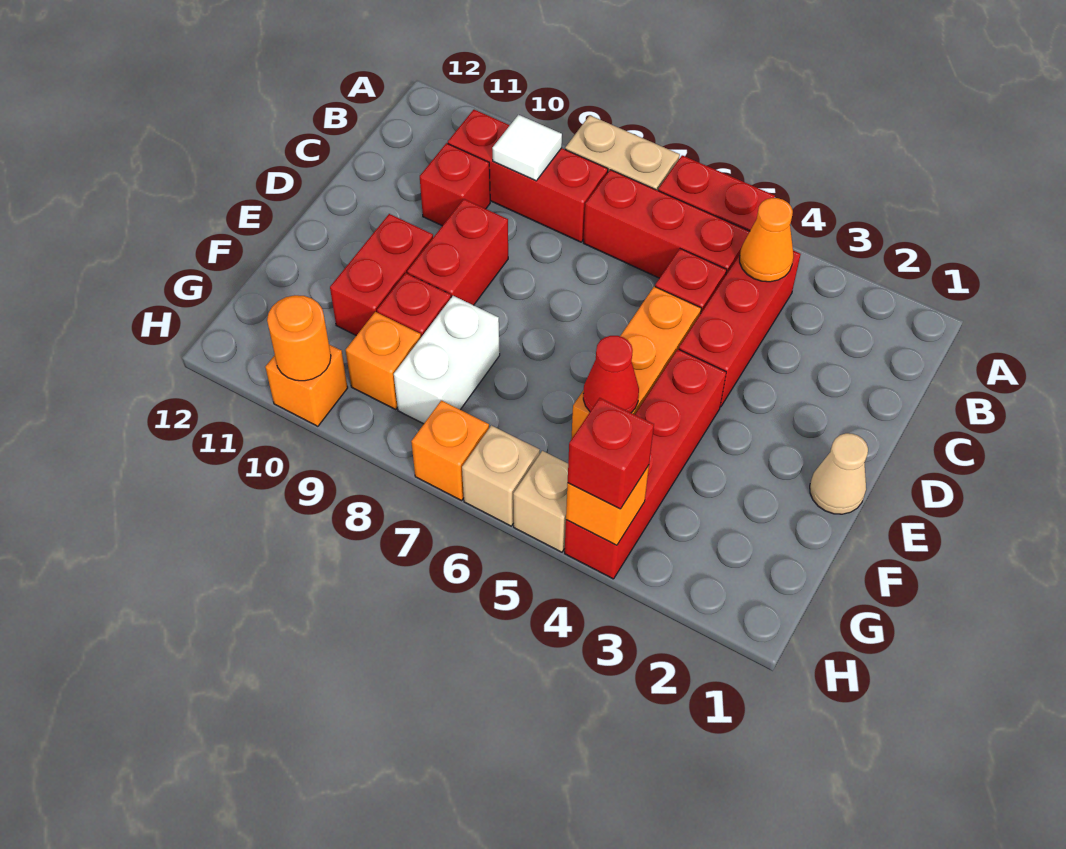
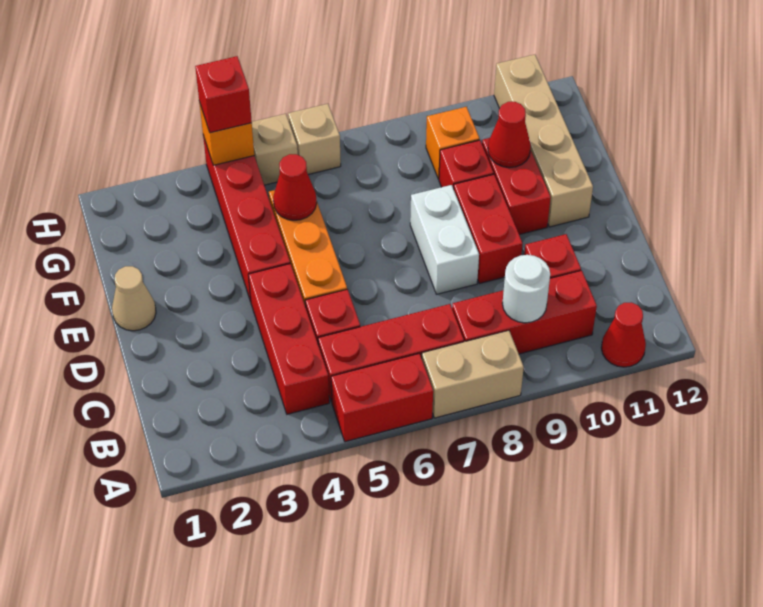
none -> red cone A11 level 1
orange cone B4 level 2 -> none
white tile B9 level 2 -> white round brick B9 level 2
none -> tan brick E11:H11 level 1
white brick F8:G8 level 1 -> white brick D8:E8 level 1
none -> red cone F10 level 2
orange brick H7 level 1 -> none
orange brick H10 level 1 -> none
orange round brick H10 level 2 -> none

